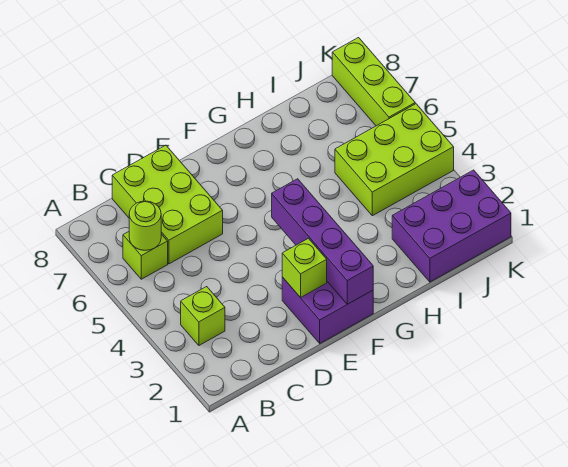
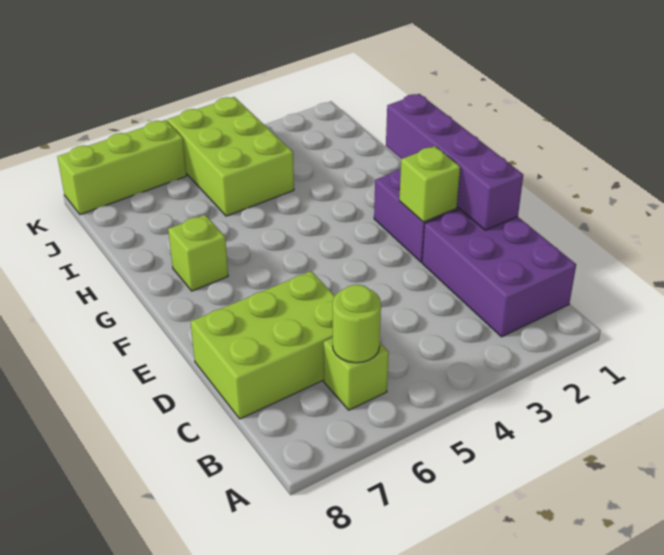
lime brick B3 level 1 -> lime brick G7 level 1
purple brick F1:F4 level 2 -> purple brick D1:G1 level 2
purple brick I1:K2 level 1 -> purple brick B1:D2 level 1

